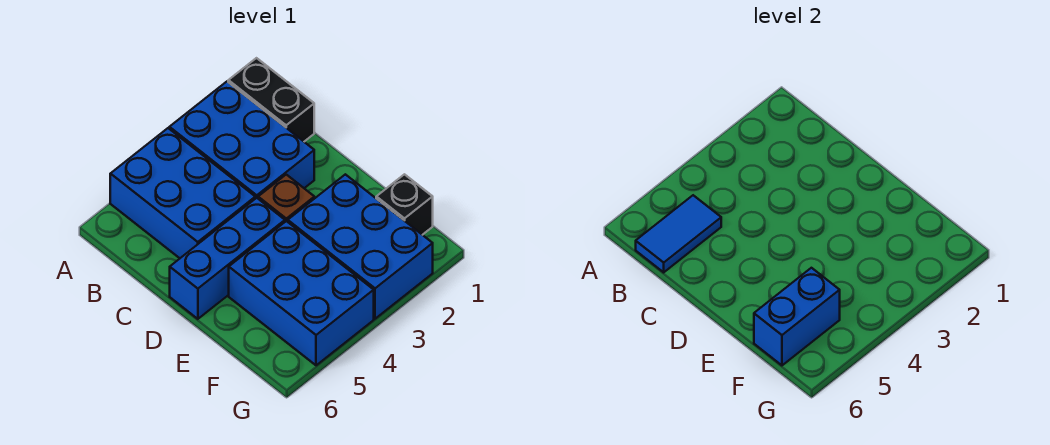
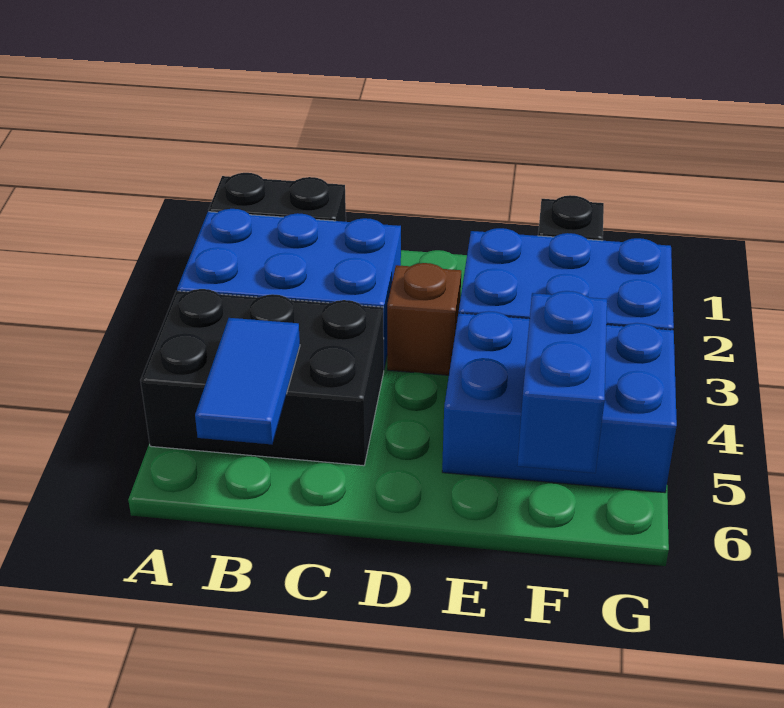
blue brick A4:C5 level 1 -> black brick A4:C5 level 1
blue brick D4:D6 level 1 -> none

